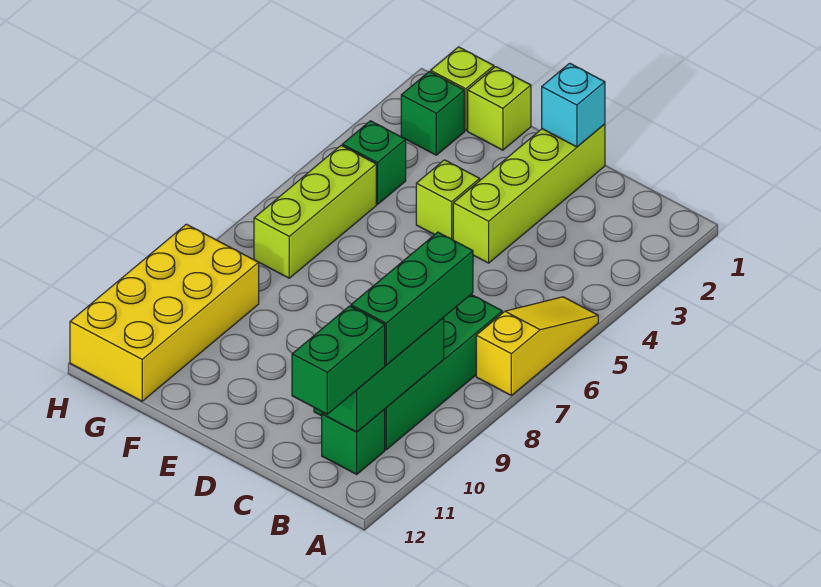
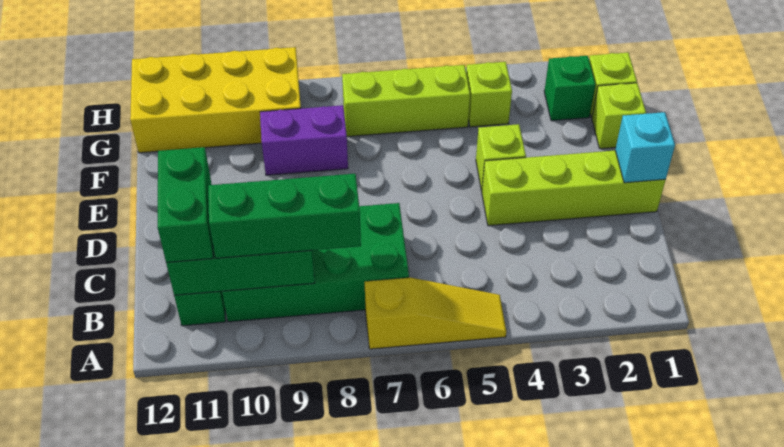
green brick B11:B12 level 3 -> green brick B11:C11 level 3
none -> purple brick F8:F9 level 1
green brick G4 level 1 -> lime brick G4 level 1

